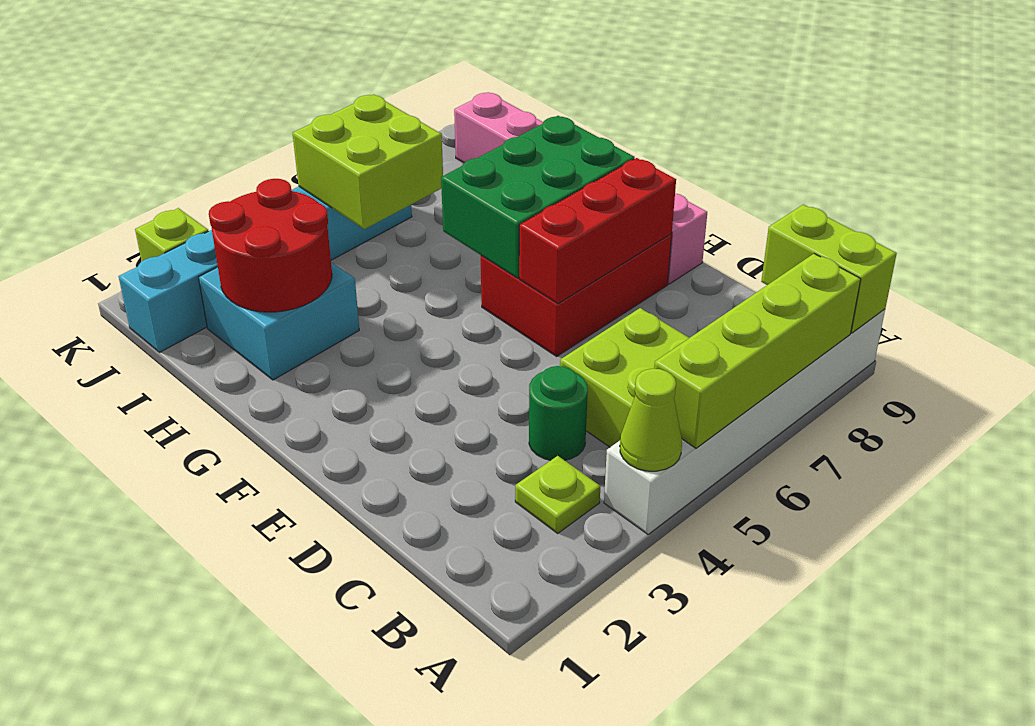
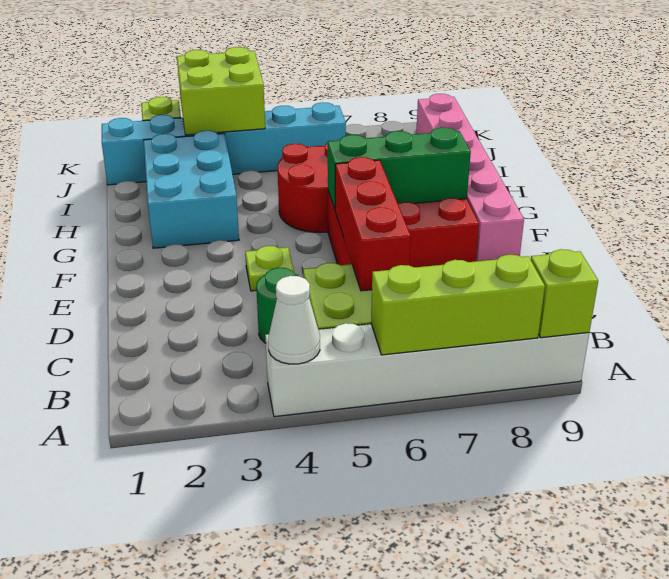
lime cone A4 level 2 -> white cone A4 level 2
lime brick A5:A8 level 2 -> lime brick A6:A8 level 2
lime brick A9:B9 level 2 -> lime brick A9 level 2
lime plate B3 level 1 -> lime plate E4 level 1
red brick E6:E8 level 2 -> red brick C6:E6 level 2
green brick F6:G8 level 2 -> green brick F6:F8 level 2
cyan brick H2:I3 level 1 -> cyan brick G2:I3 level 1
red round brick H2:I3 level 2 -> red round brick G5:H6 level 1
lime brick I5:J6 level 2 -> lime brick J3:K4 level 2

